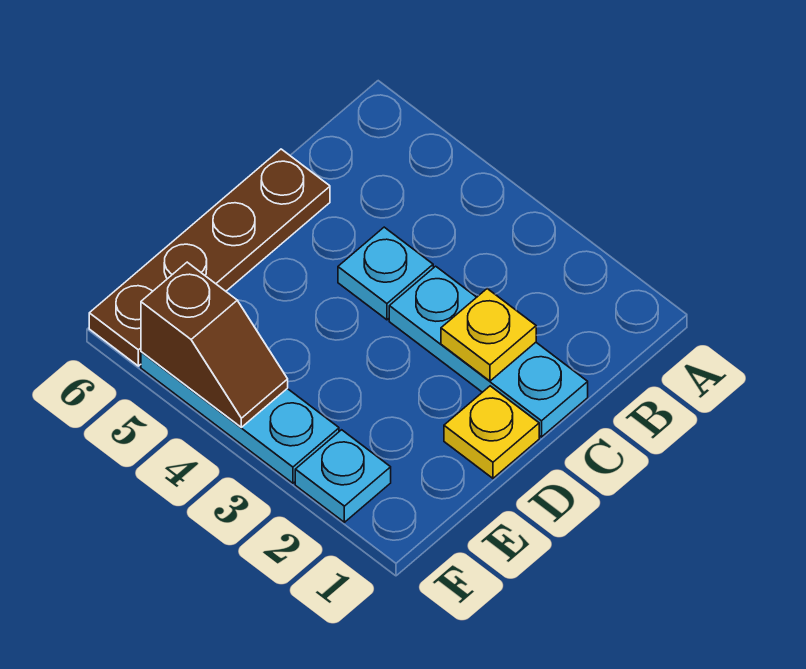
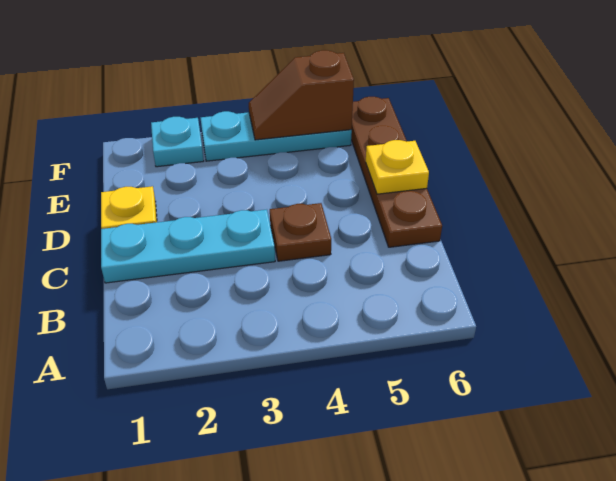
yellow plate C2 level 2 -> yellow plate D6 level 2
cyan plate C4 level 1 -> brown plate C4 level 1

